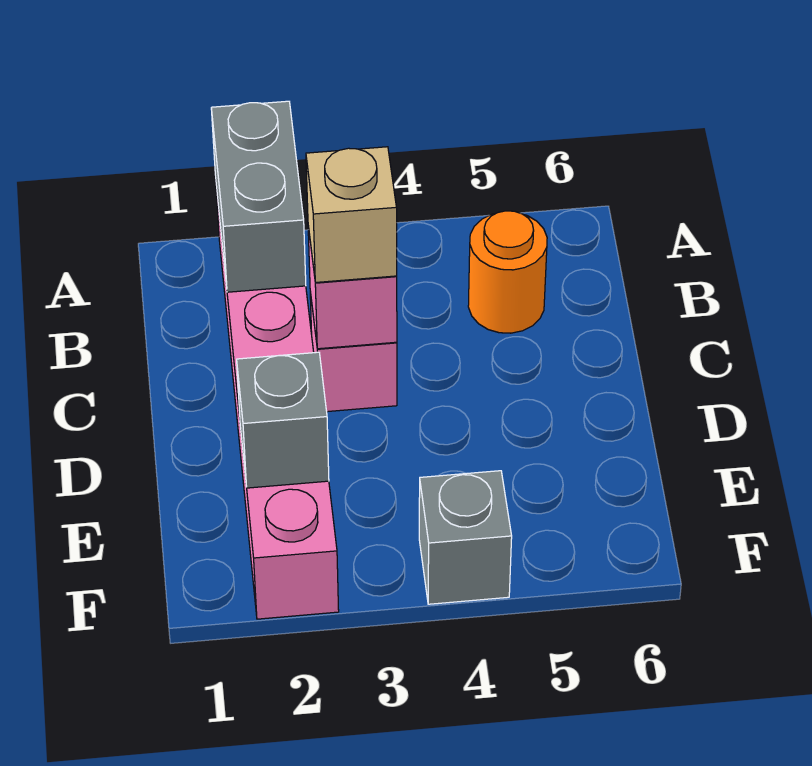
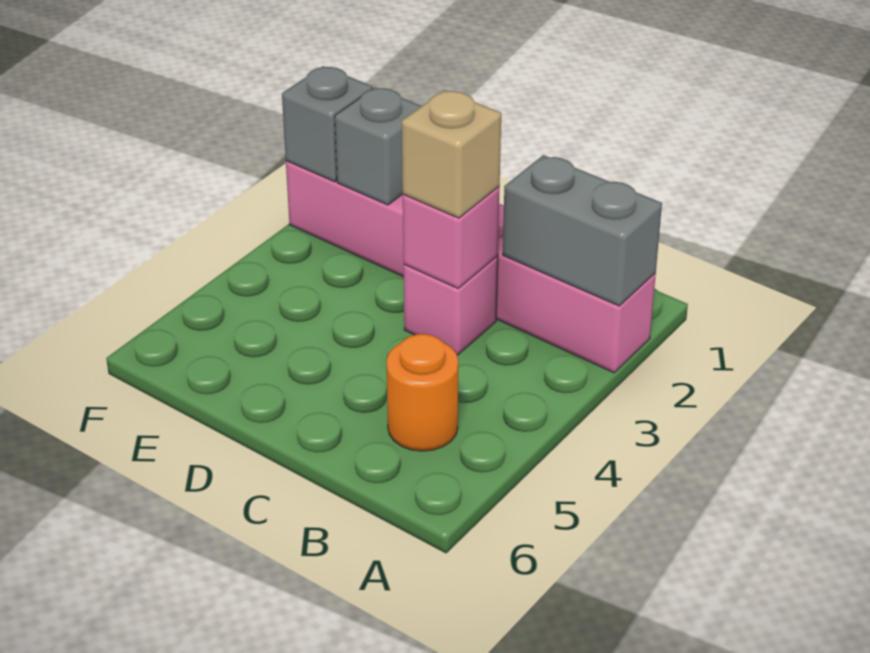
grey brick F4 level 1 -> grey brick F2 level 2

